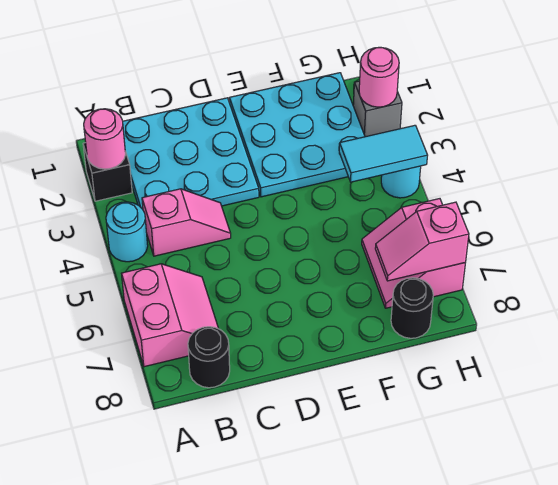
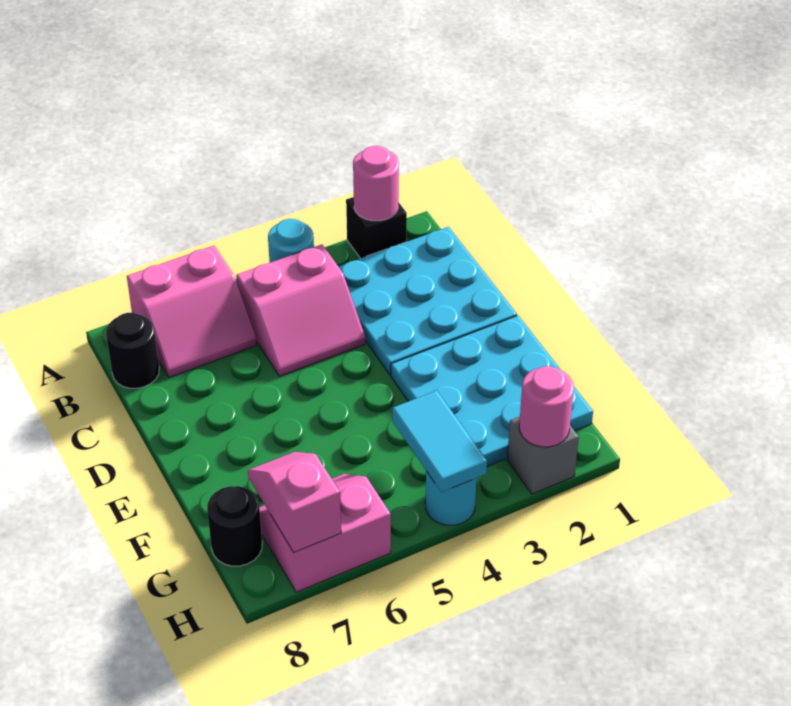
pink slope B4:C4 level 1 top B -> pink slope B4:C5 level 1 top B

